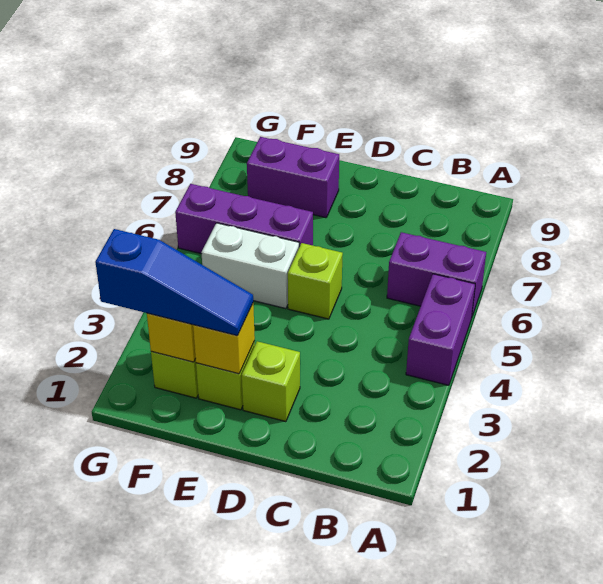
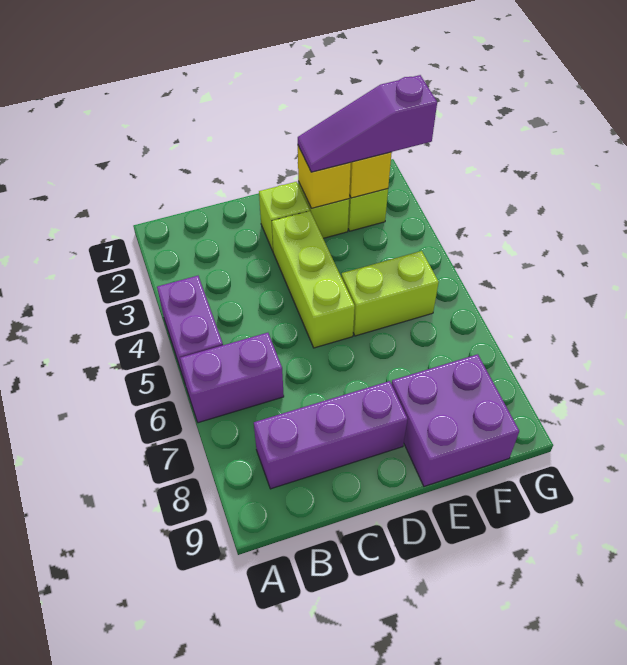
lime brick D5 level 1 -> lime brick D3:D5 level 1
blue slope E2:G2 level 3 top G -> purple slope E2:G2 level 3 top G
white brick E5:F5 level 1 -> lime brick E5:F5 level 1
purple brick E6:G6 level 1 -> purple brick B8:D8 level 1
purple brick E8:F8 level 1 -> purple brick E8:F9 level 1

